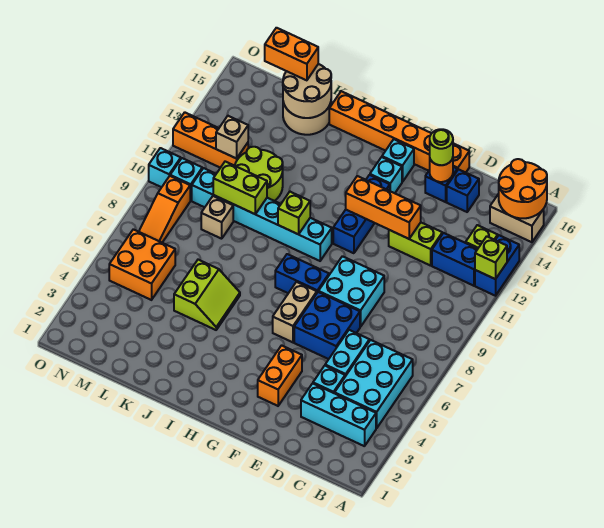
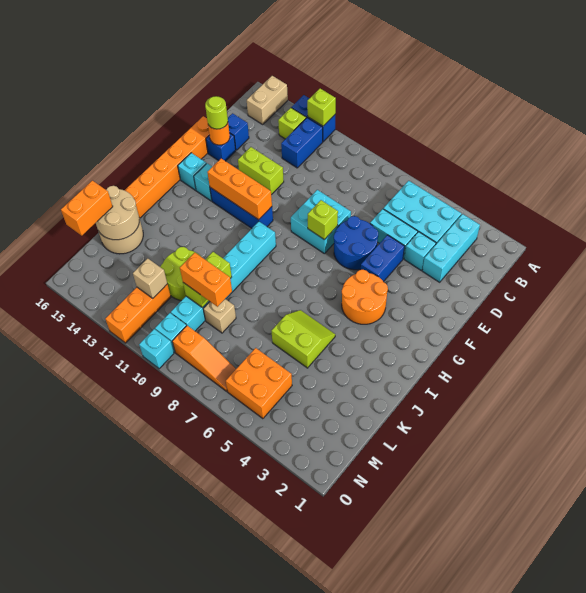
orange round brick A15:B16 level 2 -> orange round brick G4:H5 level 1
lime brick D12:E12 level 1 -> lime brick E12:E13 level 1
blue brick E6:F7 level 1 -> blue round brick E6:F7 level 1
orange brick E12:G12 level 2 -> orange brick G11:G13 level 2
orange brick F3:F4 level 1 -> orange brick L9:L10 level 3
tan brick G6:G7 level 1 -> none
blue brick G8:H8 level 1 -> blue brick E5:F5 level 1
lime brick I10 level 2 -> lime brick F8 level 2

